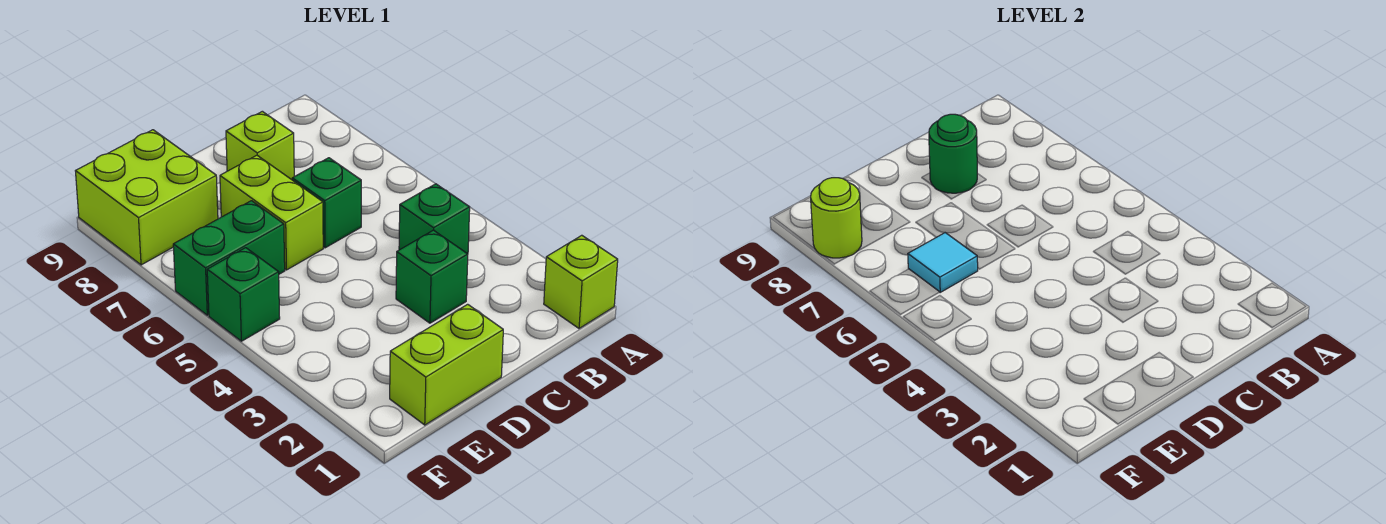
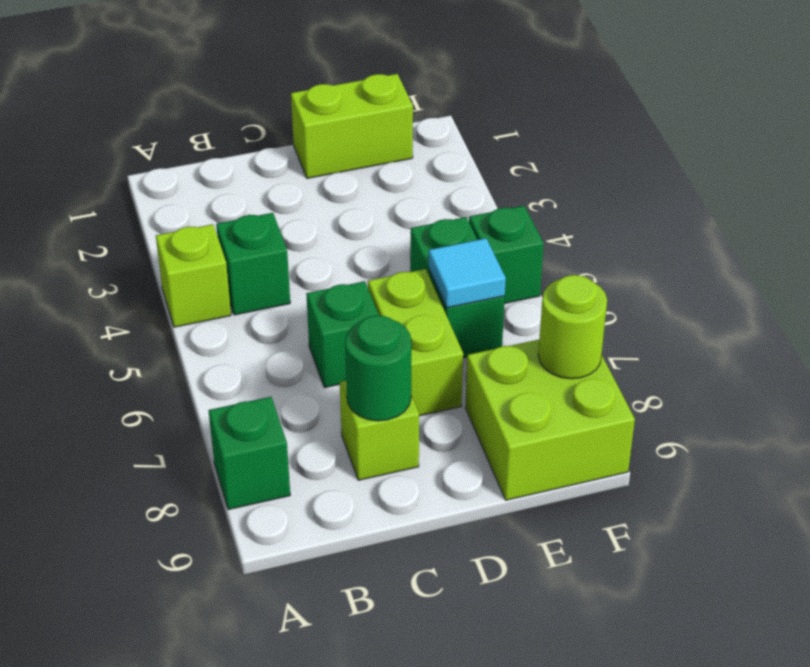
lime brick A1 level 1 -> lime brick A4 level 1
green brick C3 level 1 -> green brick A8 level 1
green brick E6:F6 level 1 -> green brick E5:E6 level 1

